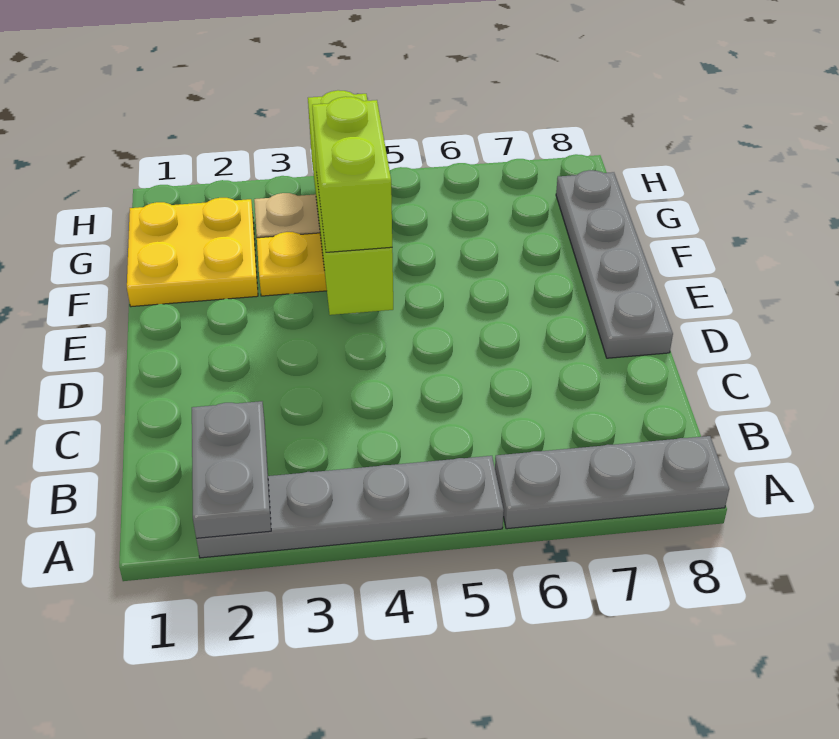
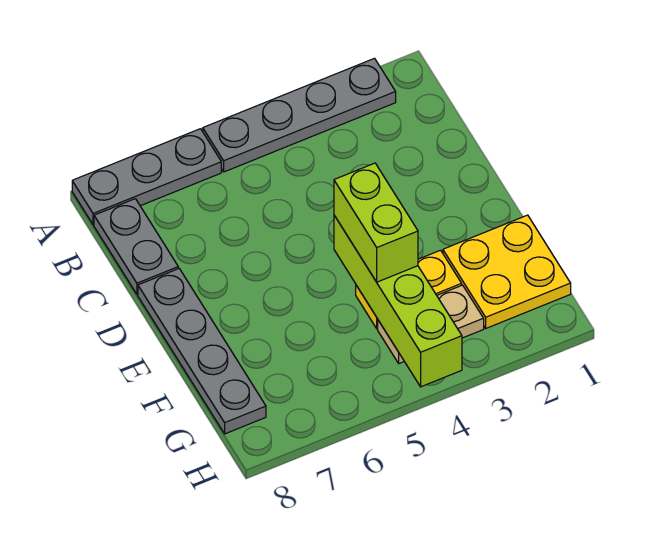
grey plate A2:B2 level 2 -> grey plate B8:C8 level 1

